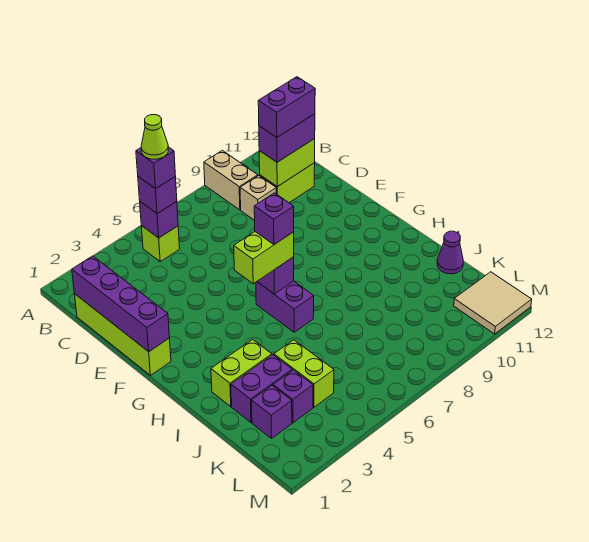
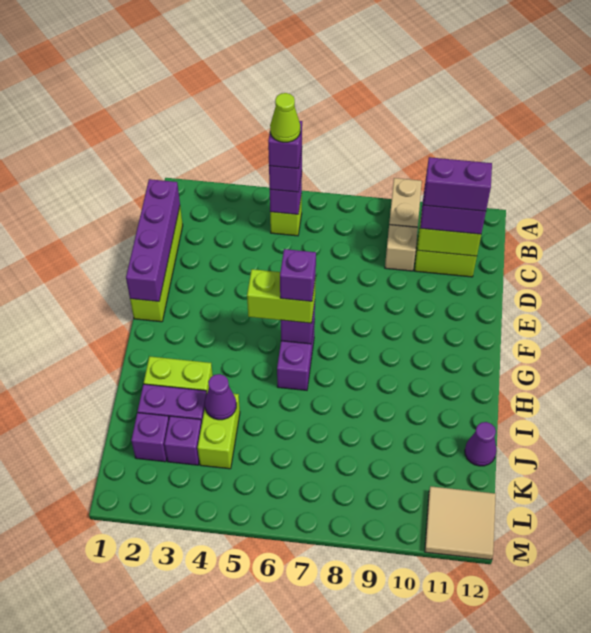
none -> purple cone J4 level 2

